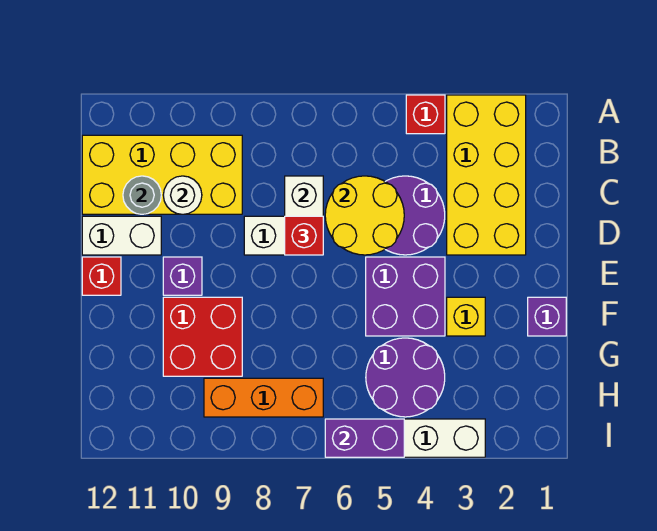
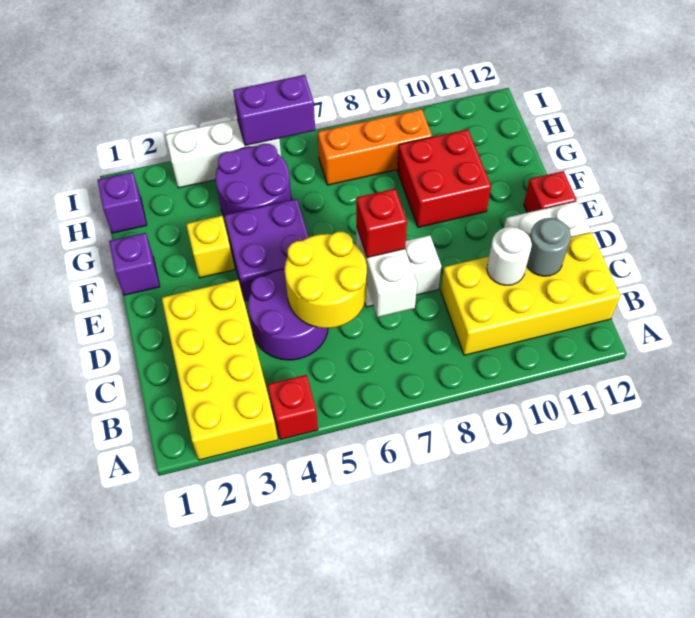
purple brick E10 level 1 -> purple brick H1 level 1

